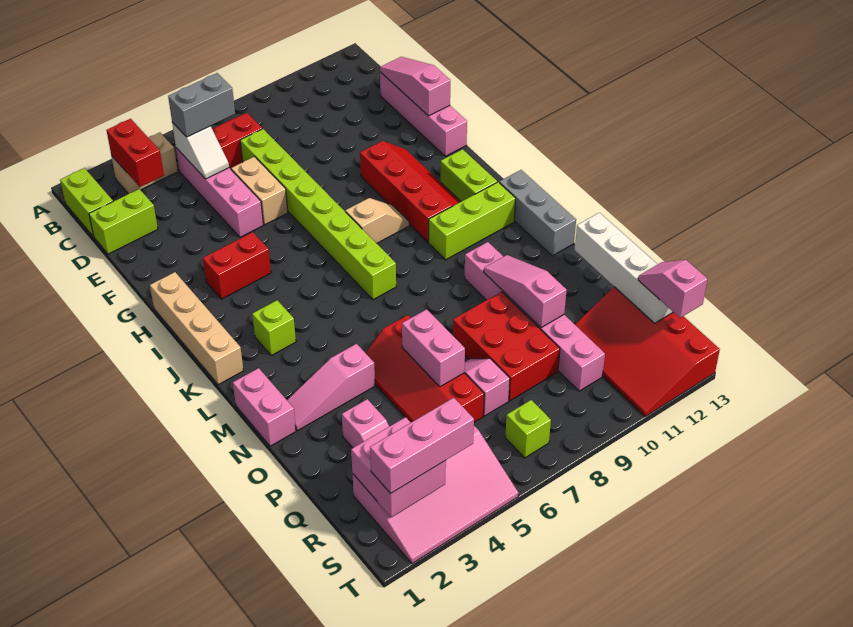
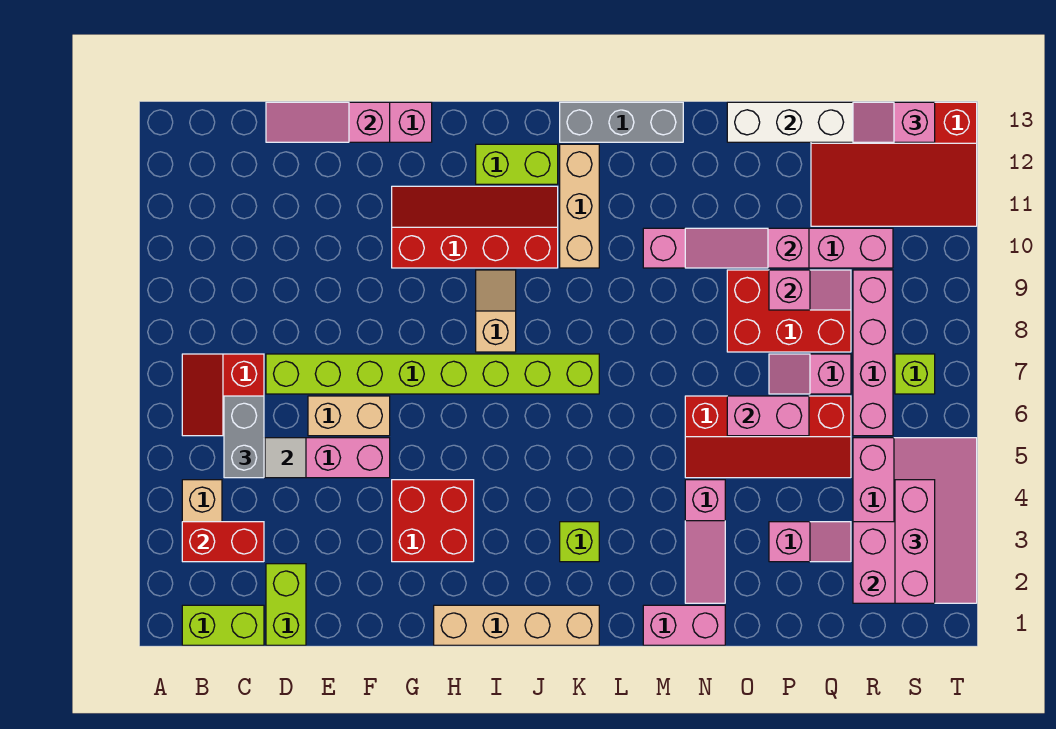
red brick H3:H4 level 1 -> red brick G3:H4 level 1
lime brick K10:K12 level 1 -> tan brick K10:K12 level 1
none -> pink slope P9:Q9 level 2 top P
none -> pink brick R6:R9 level 1

